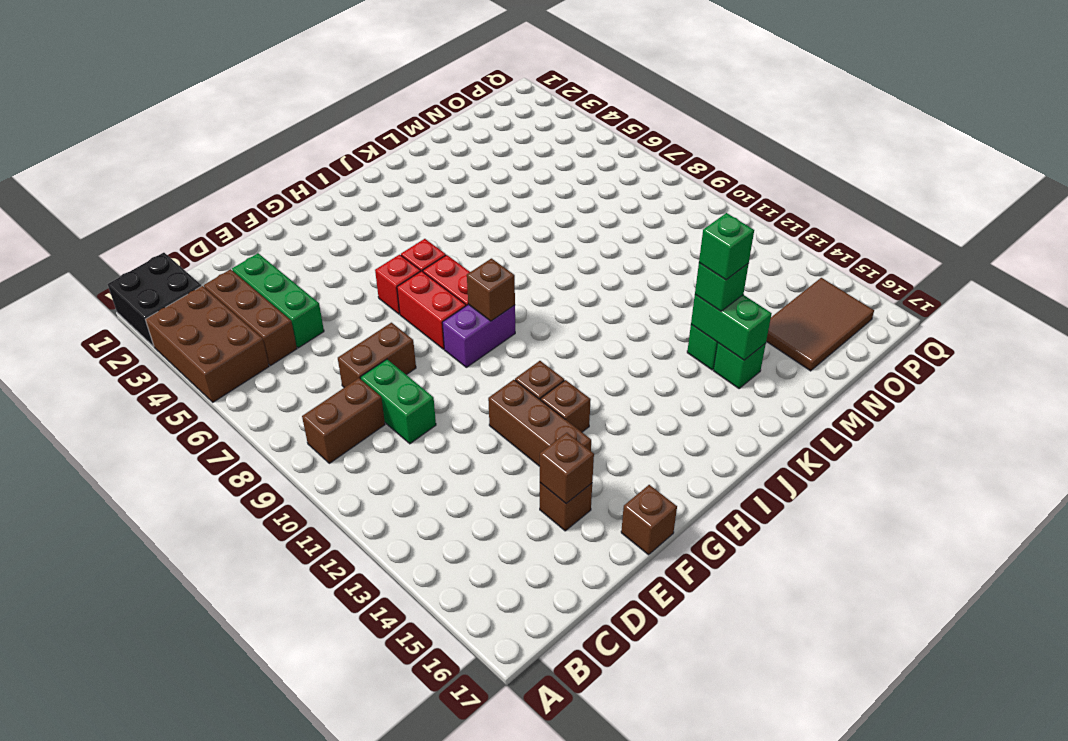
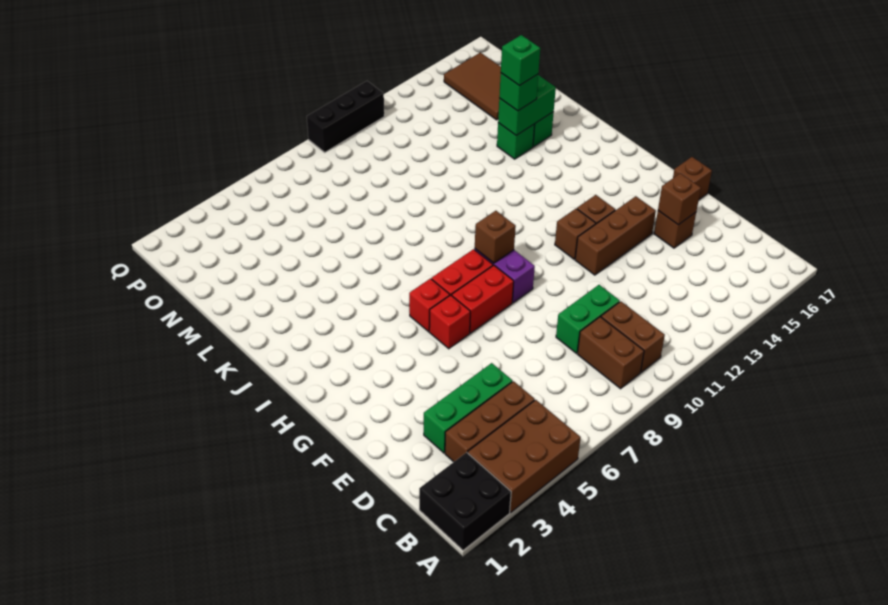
brown brick D8:E8 level 1 -> brown brick B10:C10 level 1
none -> black brick Q9:Q11 level 1

